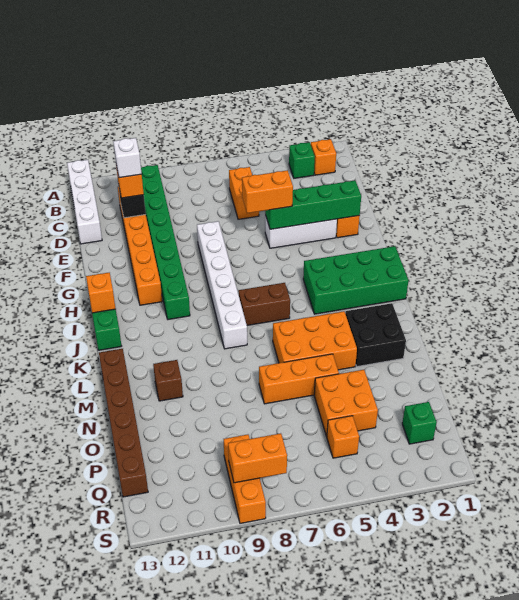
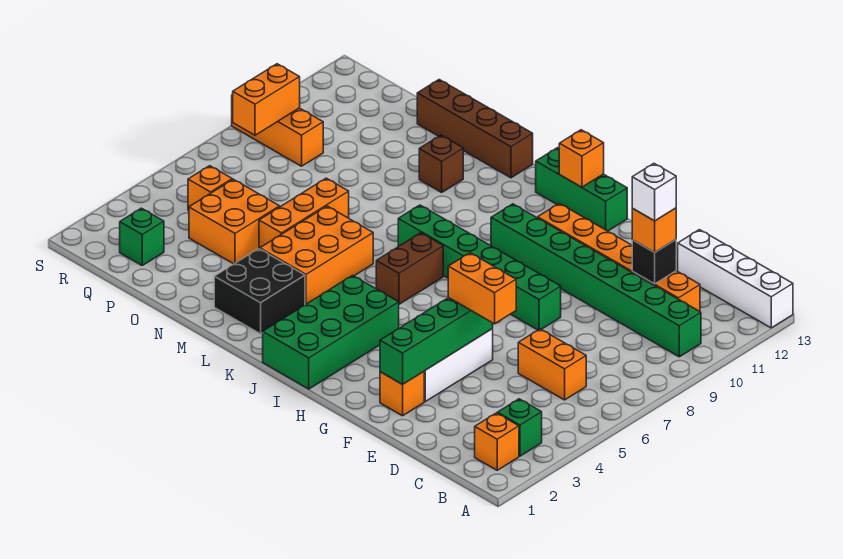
orange brick F5:F6 level 3 -> orange brick E5:F5 level 3
white brick F8:K8 level 1 -> green brick F8:K8 level 1
brown brick L13:Q13 level 1 -> brown brick L13:O13 level 1

